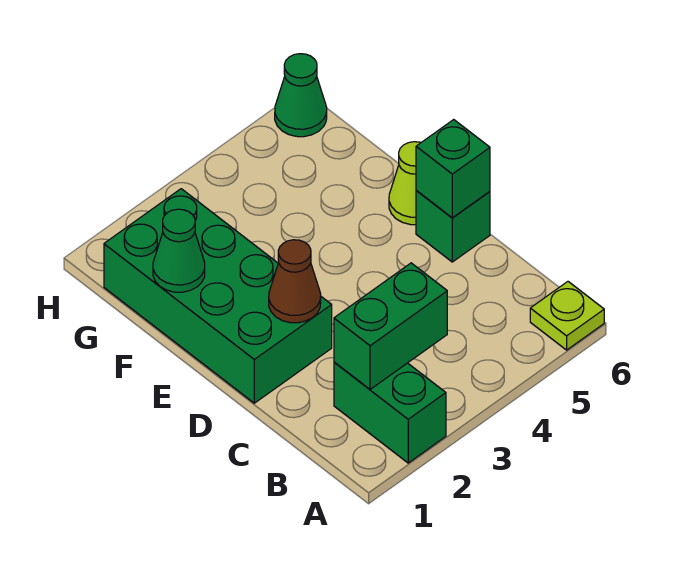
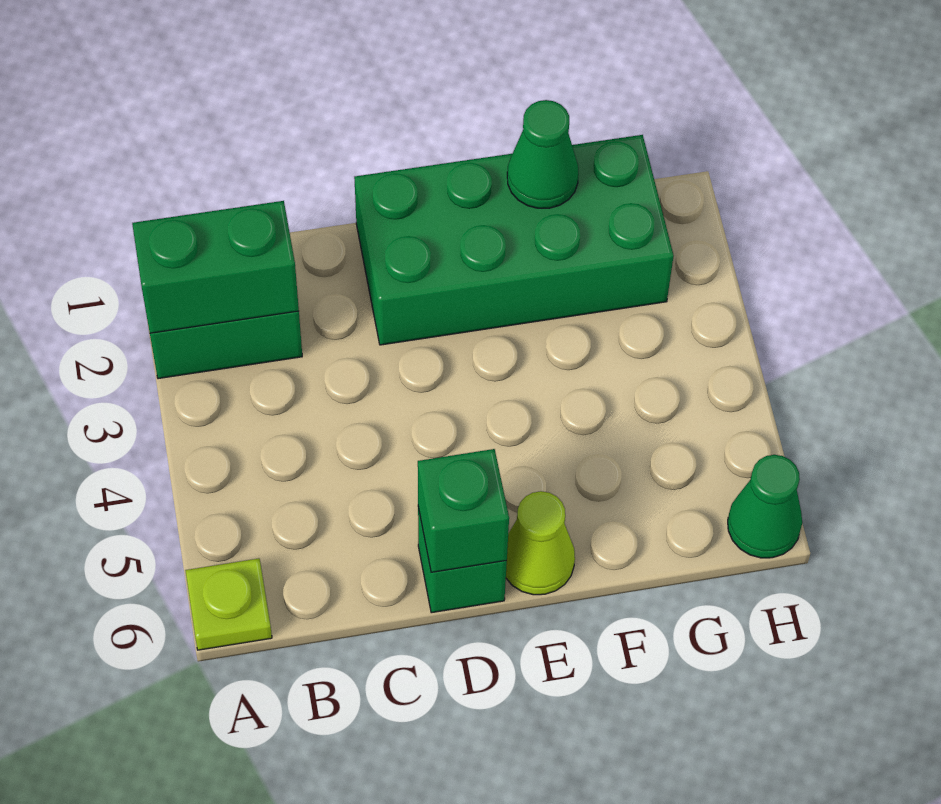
green brick B2:B3 level 2 -> green brick A2:B2 level 2
brown cone D2 level 2 -> none

